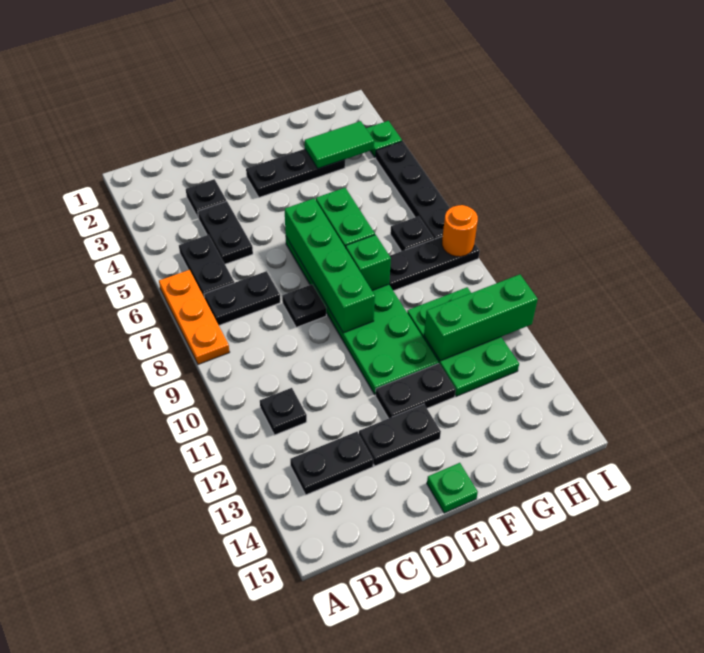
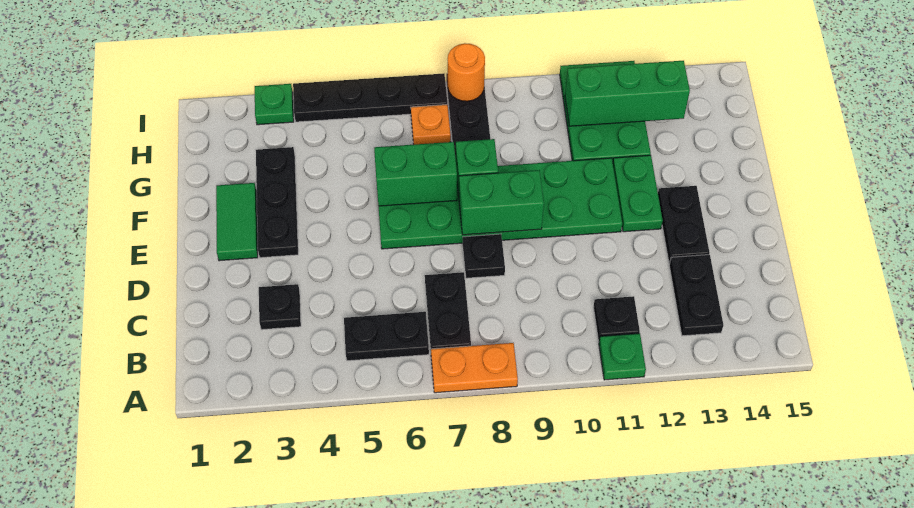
orange plate A6:A8 level 1 -> orange plate A7:A8 level 1
black plate C4:C5 level 1 -> none
green brick E6:E9 level 2 -> green brick E8:E9 level 2
black plate E12:F12 level 1 -> green plate E12:F12 level 1
green plate E15 level 1 -> green plate A11 level 1
green tile G3:H3 level 2 -> green tile E2:F2 level 1
green plate G10:H12 level 1 -> green plate G11:I12 level 1
green brick G11:I11 level 2 -> green brick H11:H13 level 2
black plate H7 level 1 -> orange plate H7 level 1

